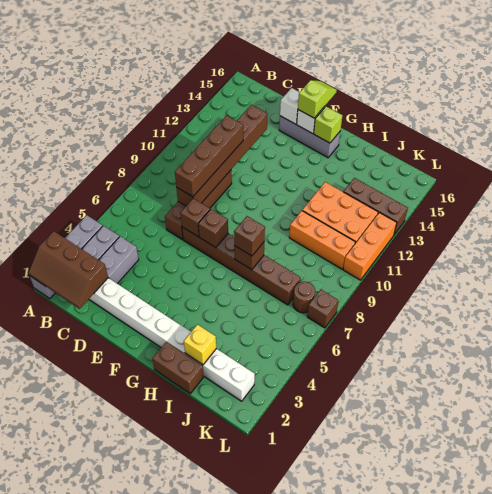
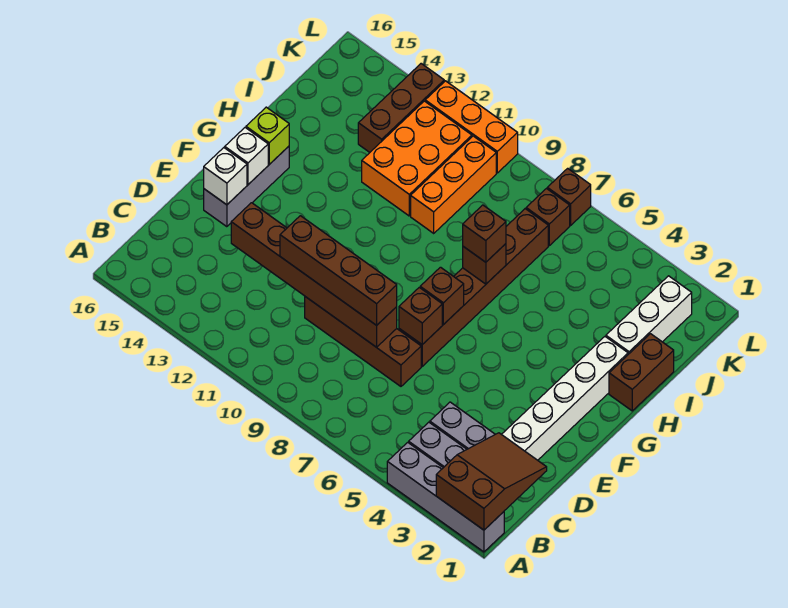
brown slope A1:C2 level 2 top 2 -> brown slope A1:C2 level 2 top A
lime slope F15:F16 level 3 top 15 -> none
yellow brick I2 level 2 -> none
brown round brick K7 level 1 -> brown brick K7 level 1

